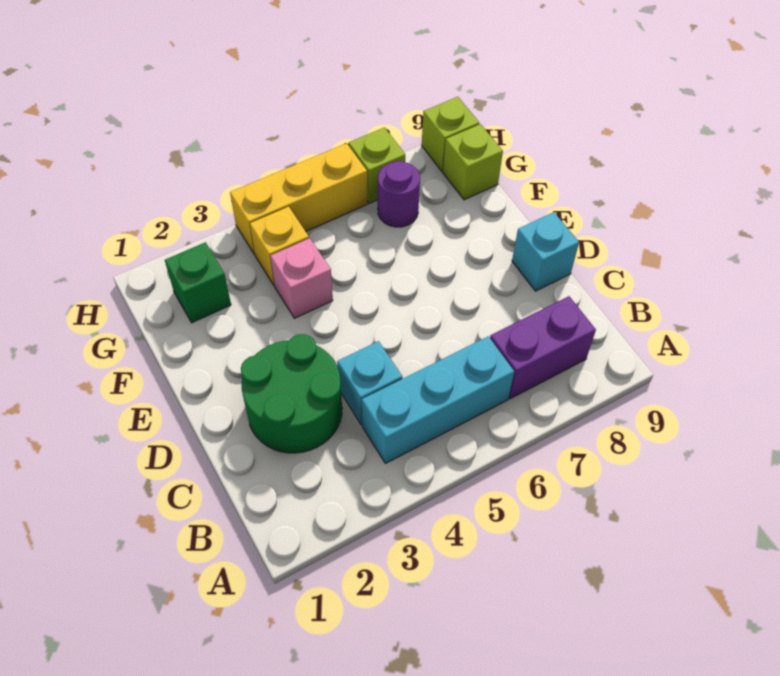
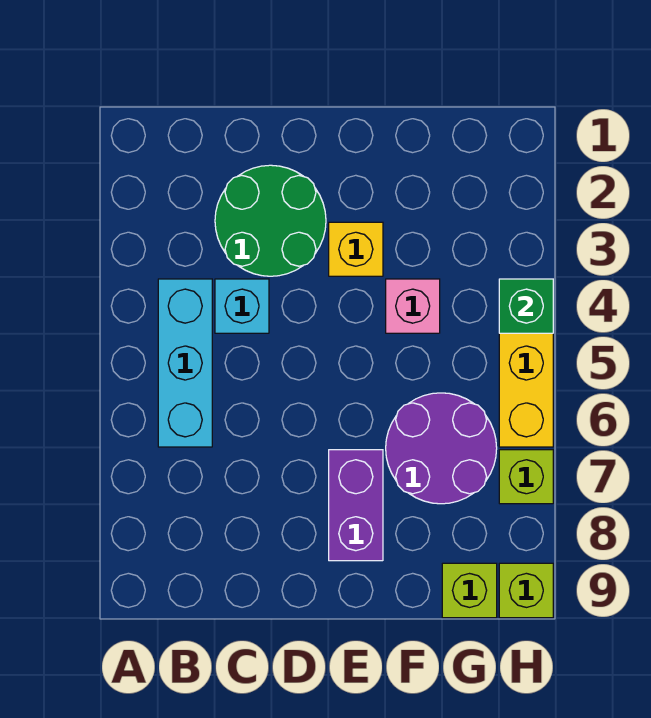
purple brick B7:B8 level 1 -> purple brick E7:E8 level 1
cyan brick D9 level 1 -> none
green brick G2 level 1 -> green brick H4 level 2
yellow brick G4 level 1 -> yellow brick E3 level 1
purple round brick G7 level 1 -> purple round brick F6:G7 level 1

